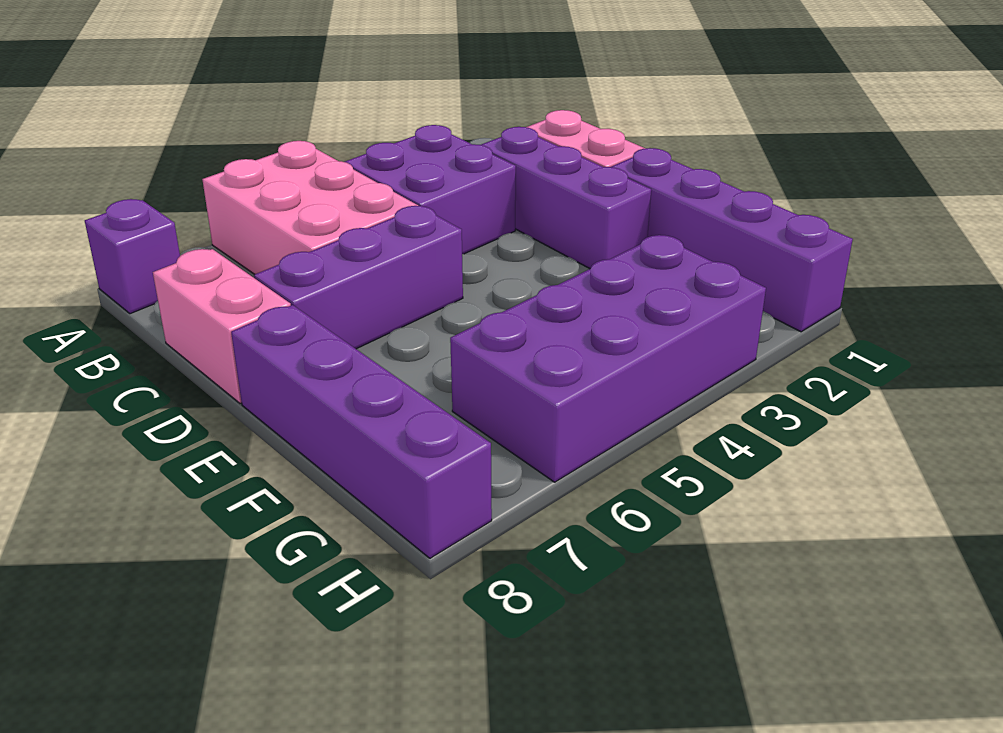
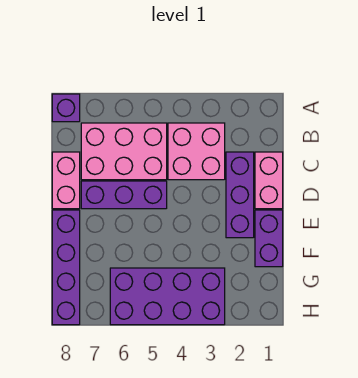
pink brick A5:C6 level 1 -> pink brick B5:C7 level 1
purple brick B3:C4 level 1 -> pink brick B3:C4 level 1
purple brick E1:H1 level 1 -> purple brick E1:F1 level 1

